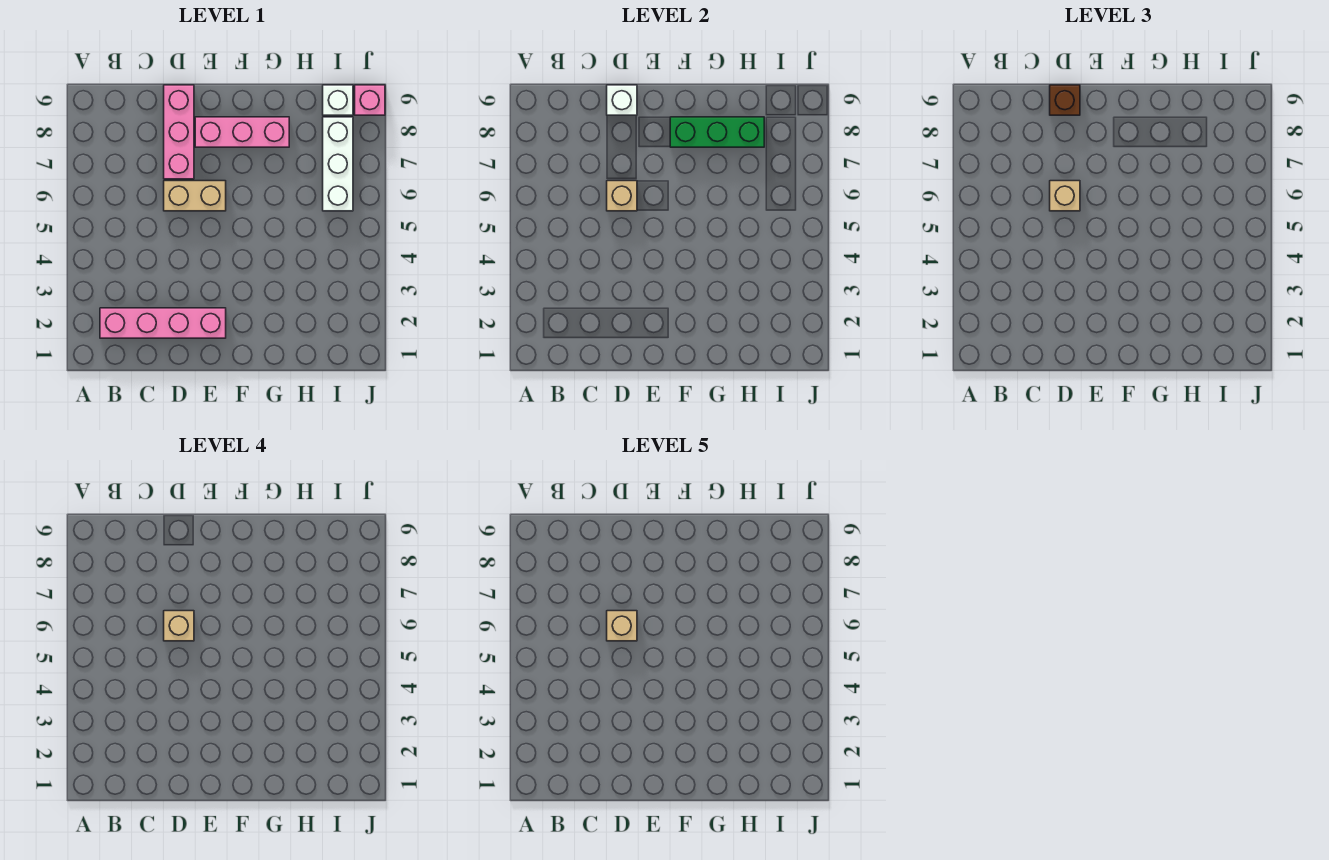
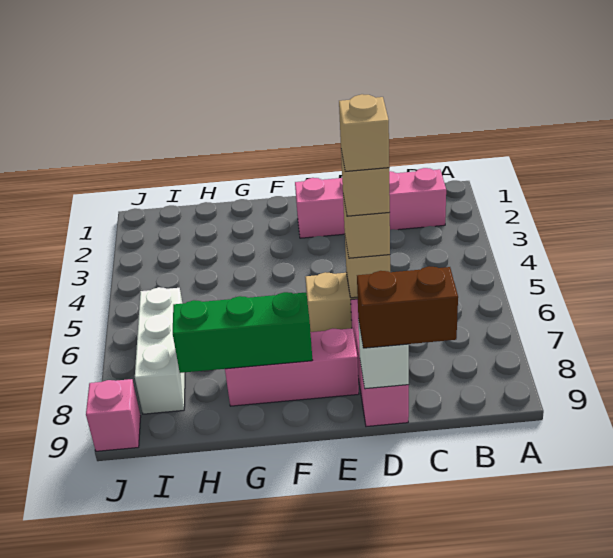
brown brick D9 level 3 -> brown brick C9:D9 level 3
white brick I9 level 1 -> none

